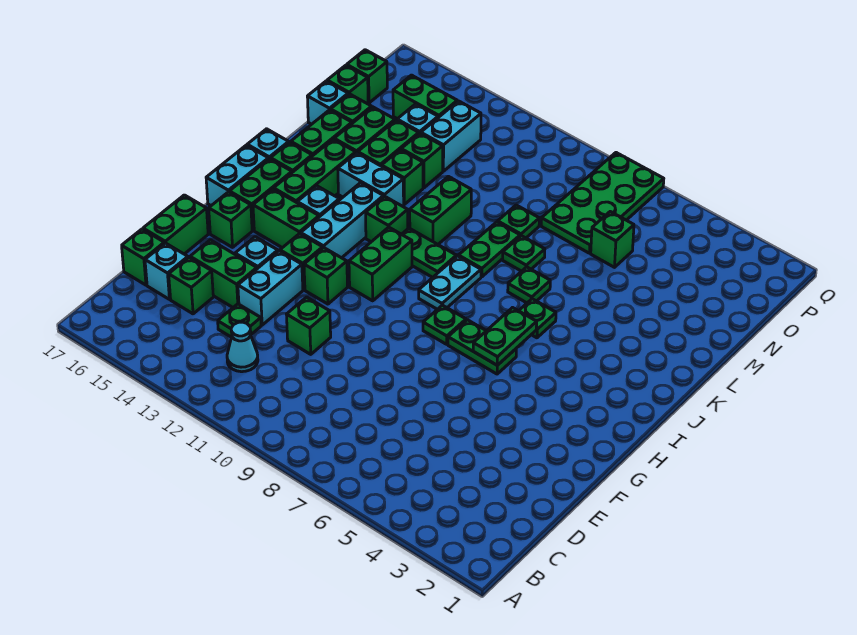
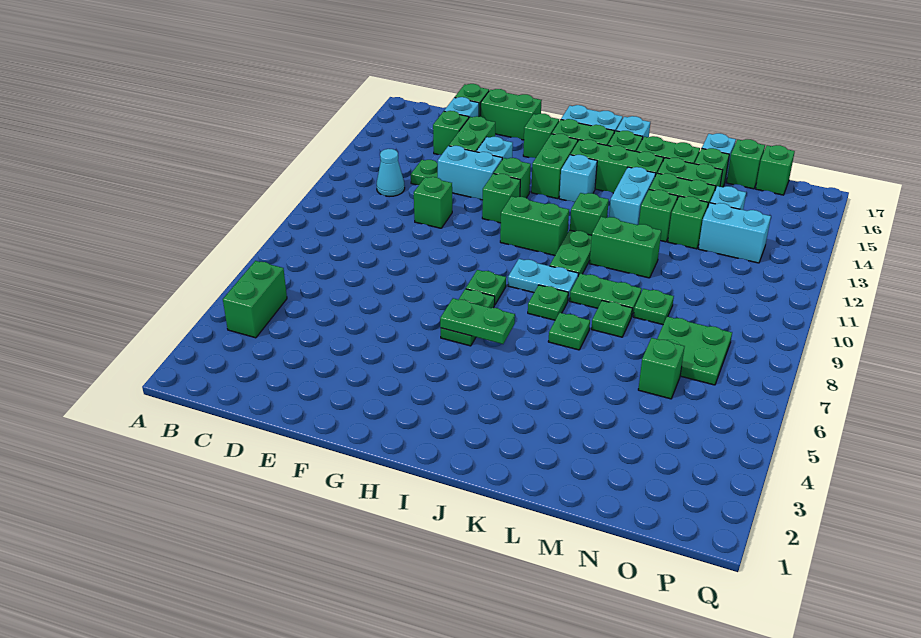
cyan brick H13:J13 level 1 -> none
green plate J6 level 1 -> green plate J8 level 1
green plate N7:Q8 level 1 -> green plate N7:O8 level 1
green brick O14:O15 level 1 -> green brick B4:B5 level 1

